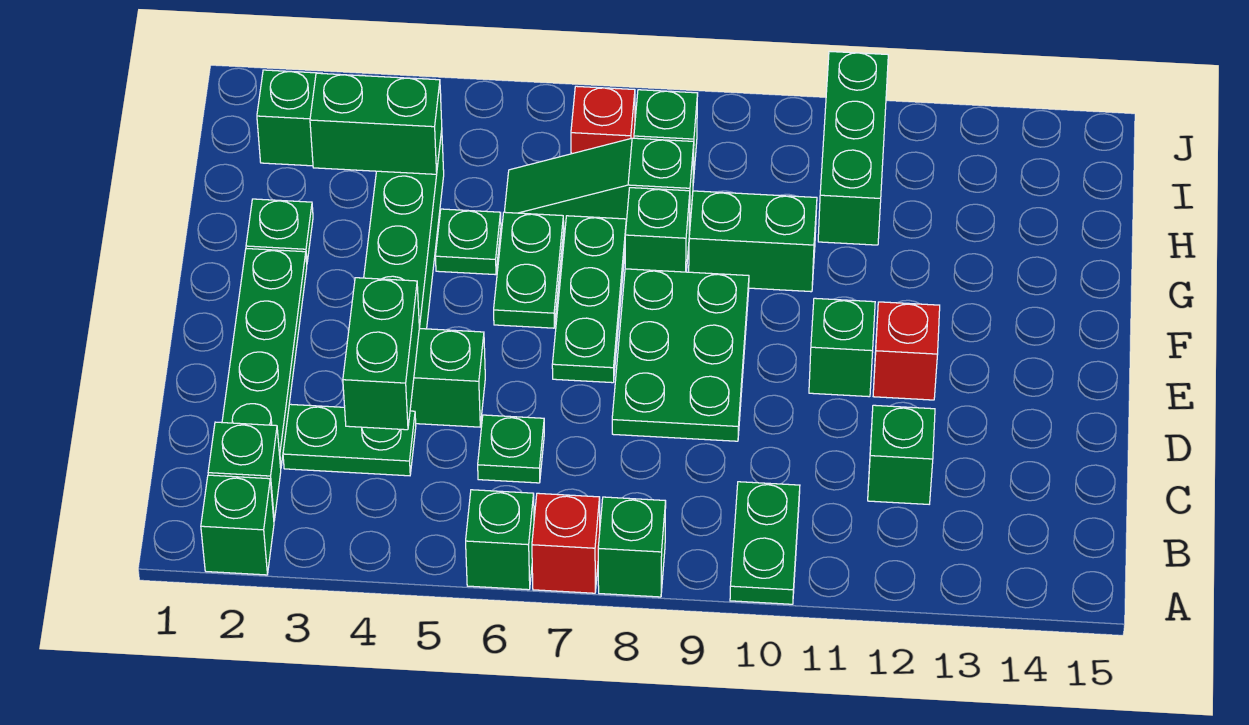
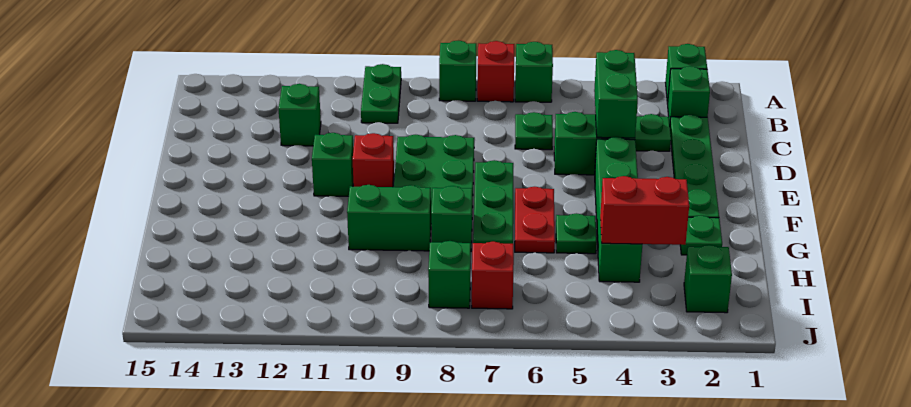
red brick E12 level 1 -> red brick E10 level 1
green plate F6:G6 level 1 -> red plate F6:G6 level 1
green brick H3:H4 level 2 -> red brick H3:H4 level 2
green slope H6:H8 level 1 top 8 -> none
green brick H11:J11 level 1 -> none

